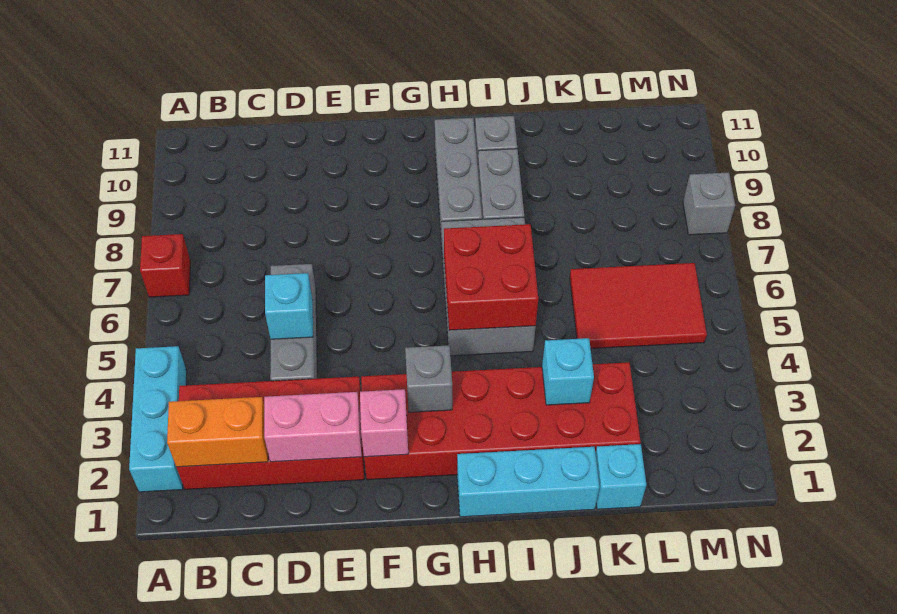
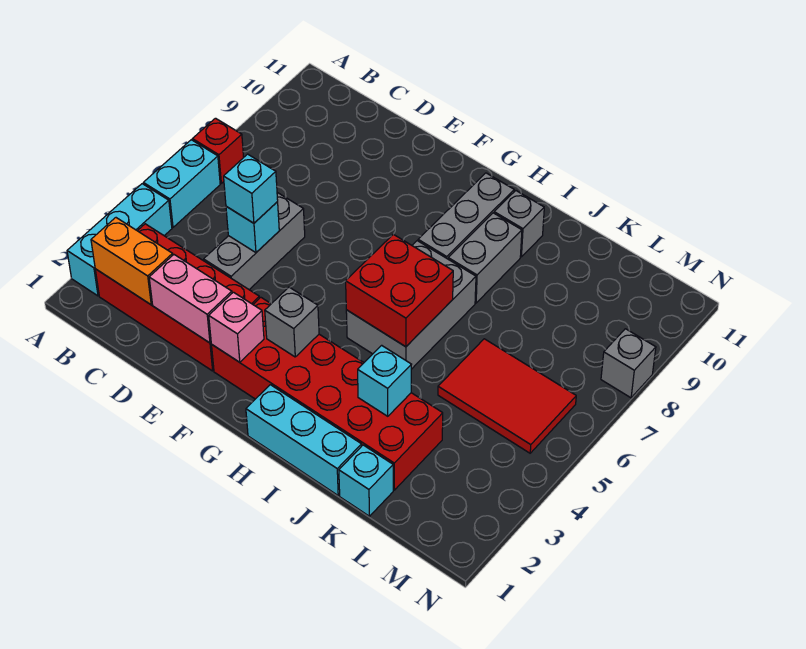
none -> cyan brick A5:A6 level 1
none -> cyan brick D5 level 3

